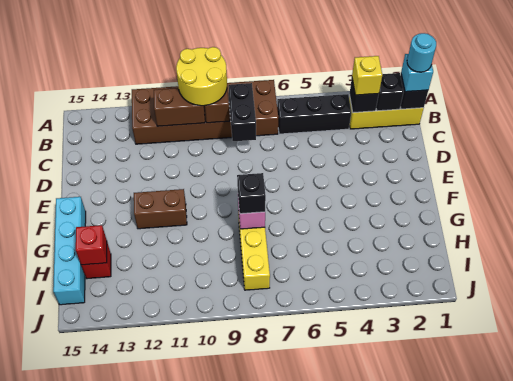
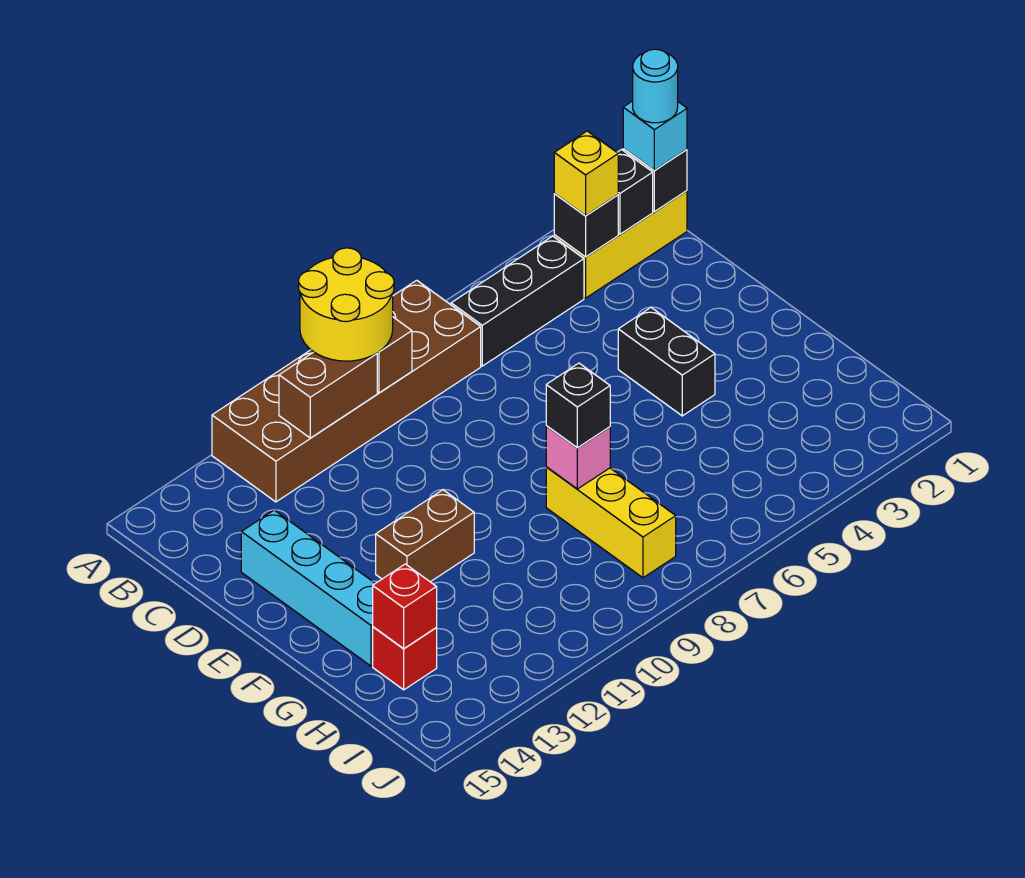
black brick B8:C8 level 2 -> black brick E4:F4 level 1
cyan brick F15:I15 level 1 -> cyan brick D14:G14 level 1

